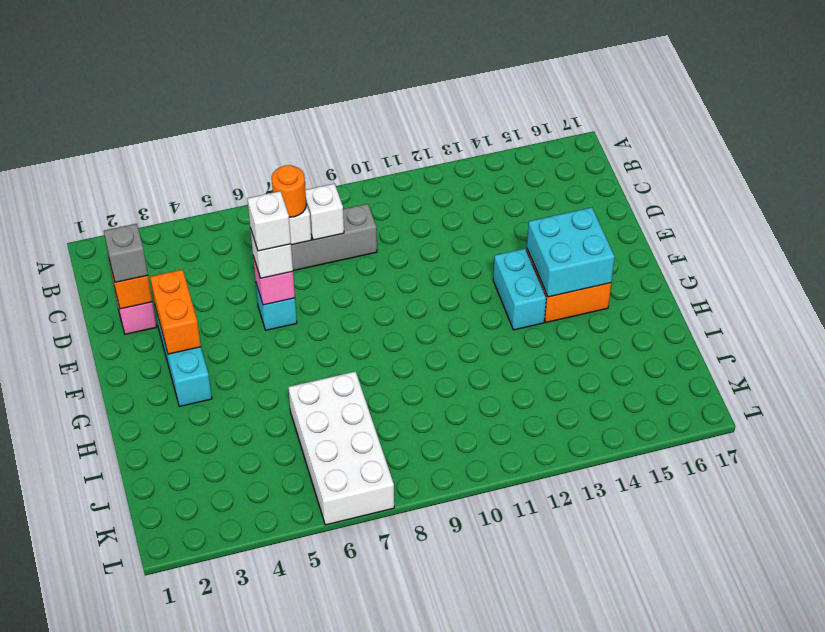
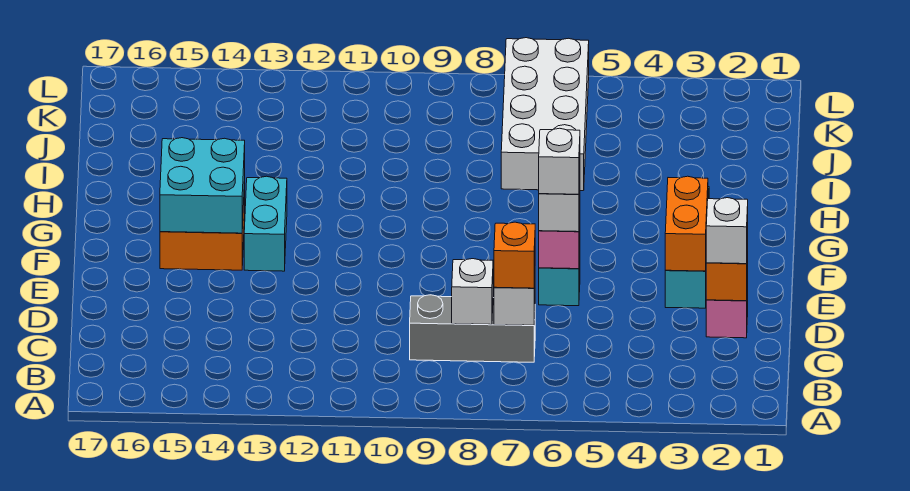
orange round brick C7 level 3 -> orange brick C7 level 3
grey brick D2 level 3 -> white brick D2 level 3

